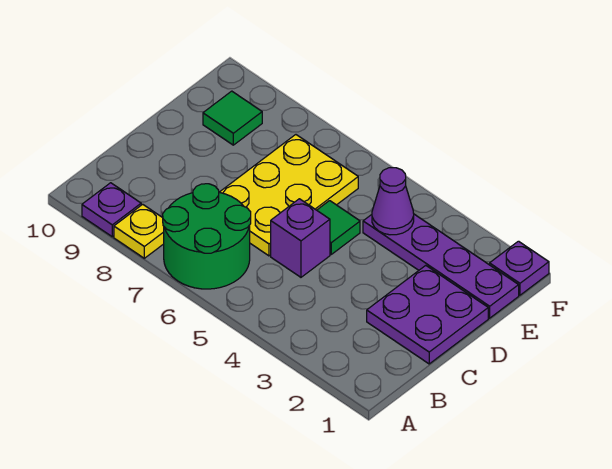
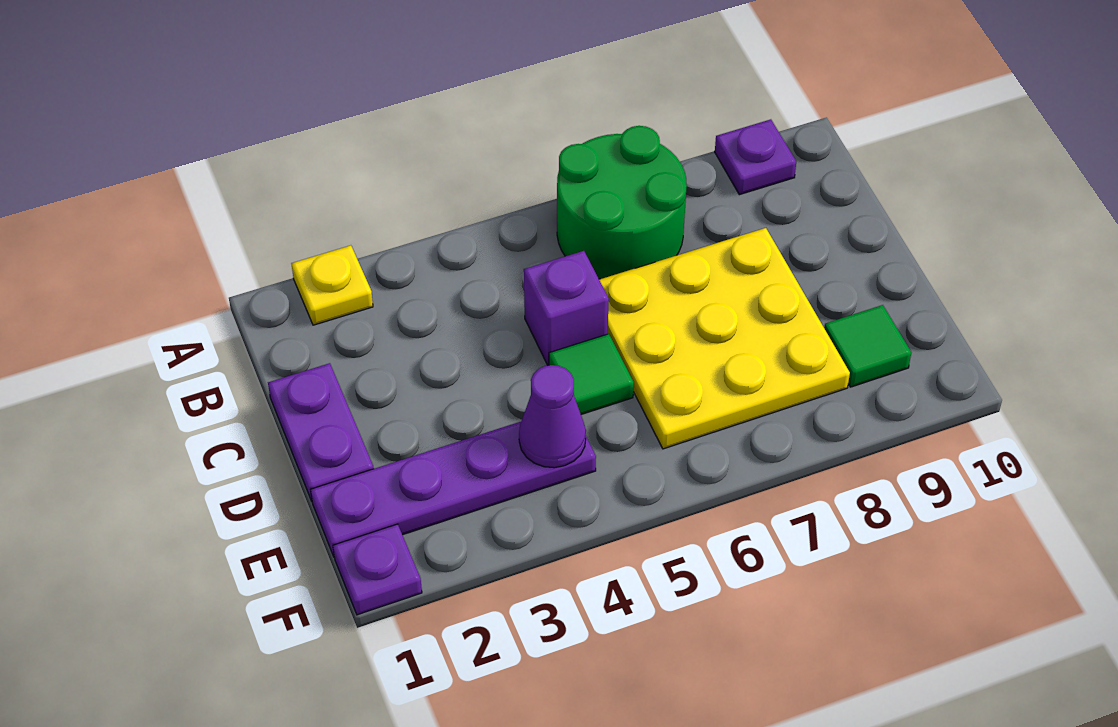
yellow plate A8 level 1 -> yellow plate A2 level 1
purple plate C1:D2 level 1 -> purple plate C1:D1 level 1
yellow plate C6:E7 level 1 -> yellow plate C6:E8 level 1

